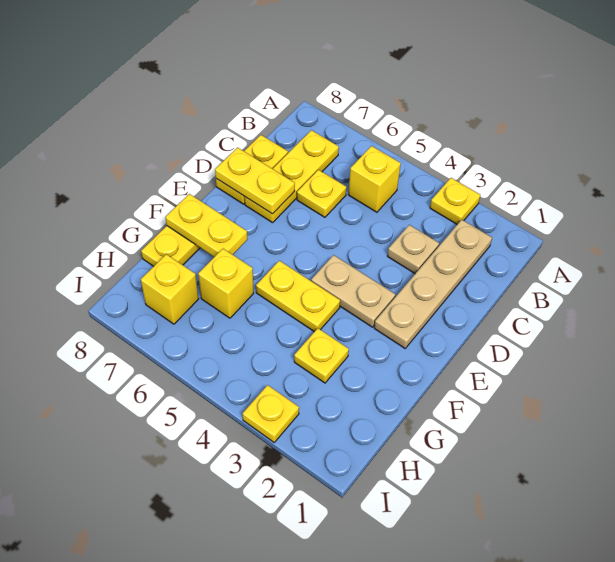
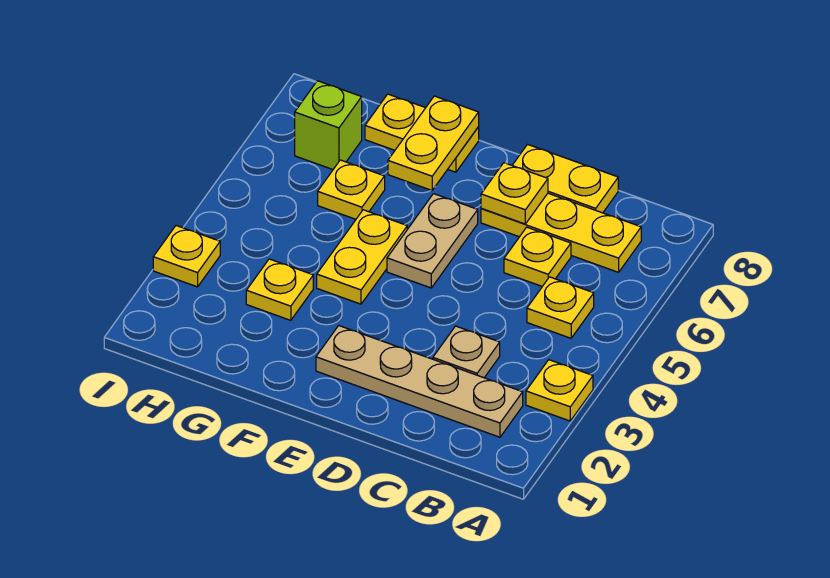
yellow brick B5 level 1 -> yellow plate B5 level 1
yellow plate D7:D8 level 2 -> yellow plate D7 level 2
tan plate E3:E4 level 1 -> tan plate E5:E6 level 1
yellow brick G6 level 1 -> yellow plate G6 level 1
yellow brick H7 level 1 -> lime brick H7 level 1

